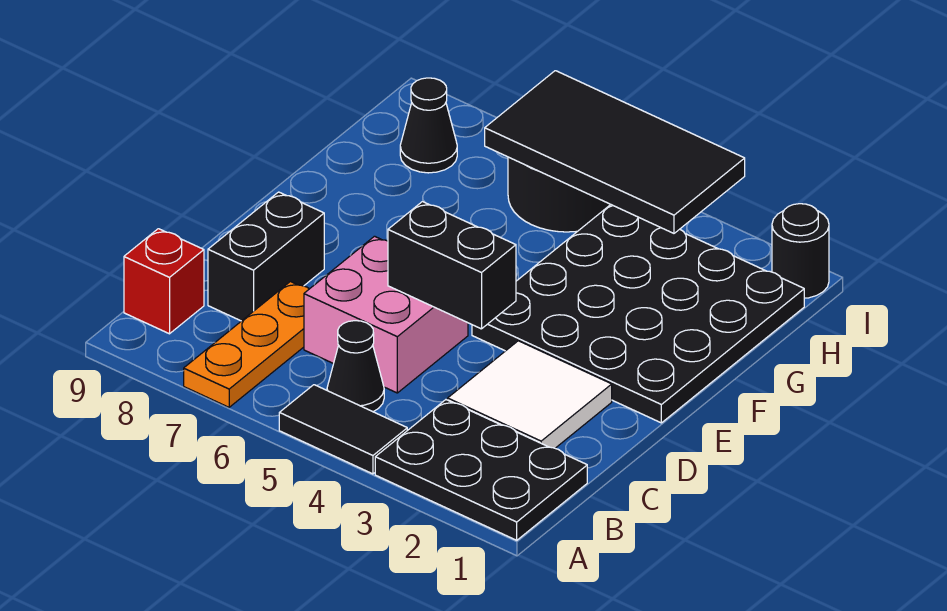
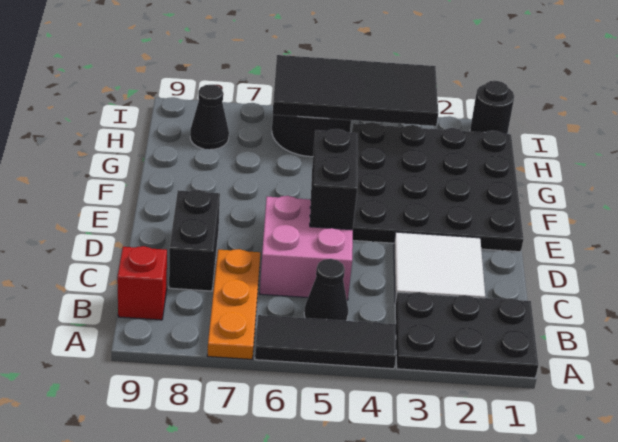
black tile A4:A5 level 1 -> black tile A4:A6 level 1
black brick D4:D5 level 2 -> black brick D5:E5 level 2

